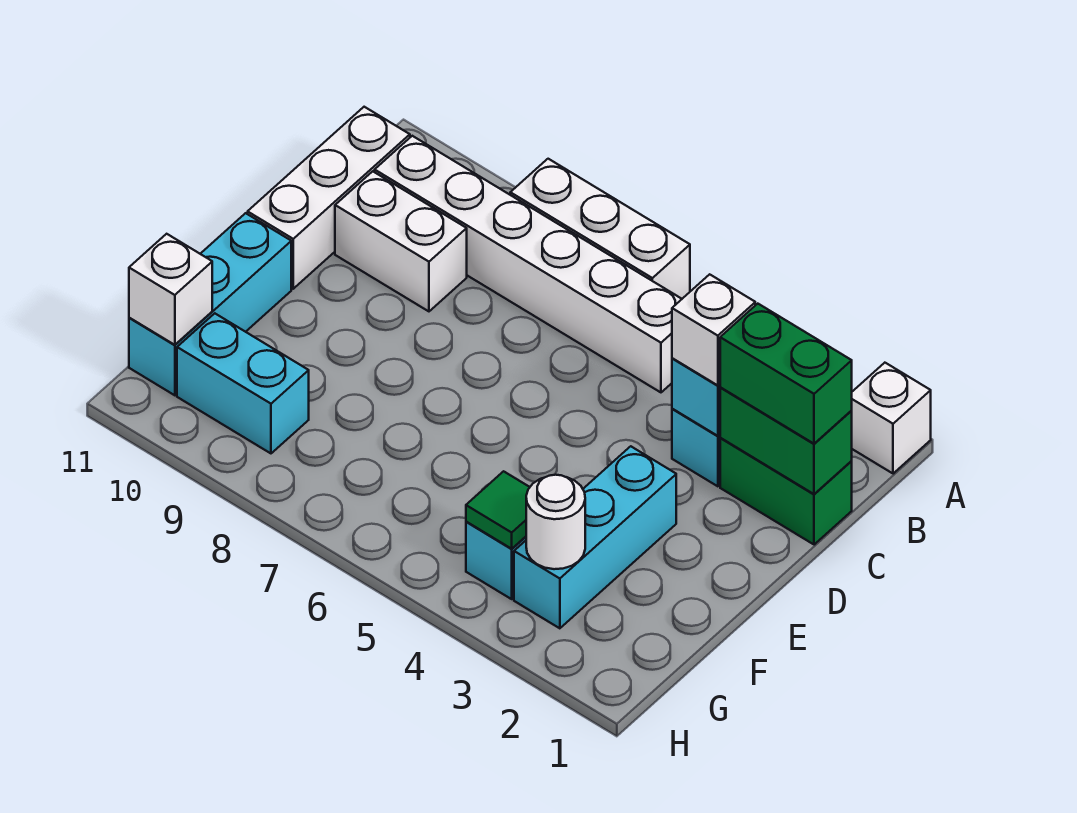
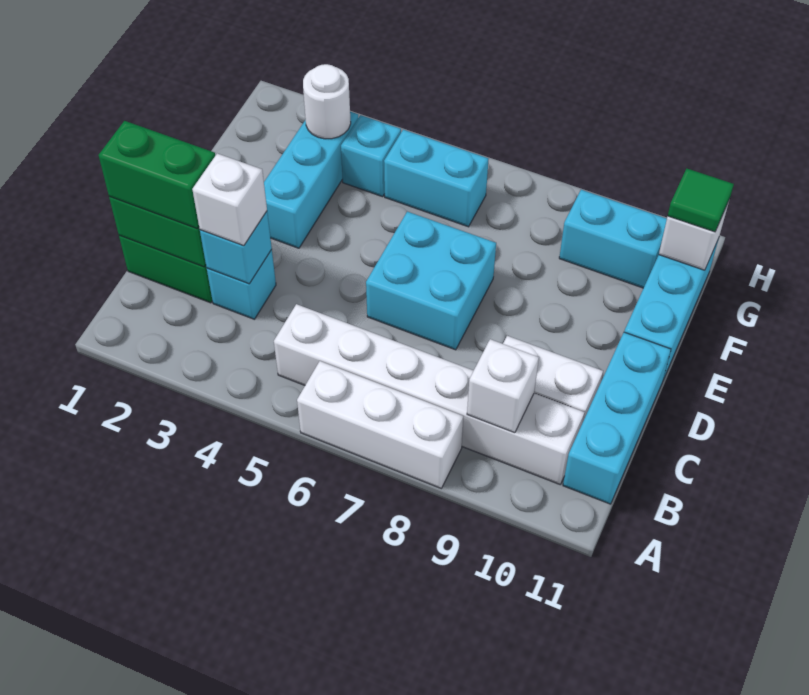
white brick A1 level 1 -> white brick B9 level 2
white brick B11:D11 level 1 -> cyan brick B11:D11 level 1
none -> cyan brick D6:E7 level 1
green tile G4 level 2 -> green tile G11 level 3
none -> cyan brick G5:G6 level 1

